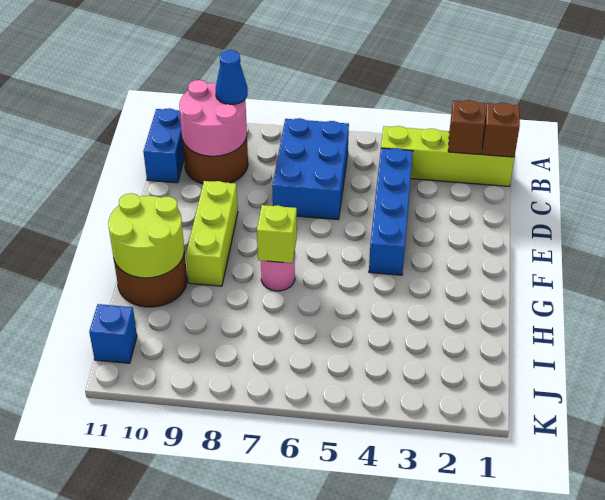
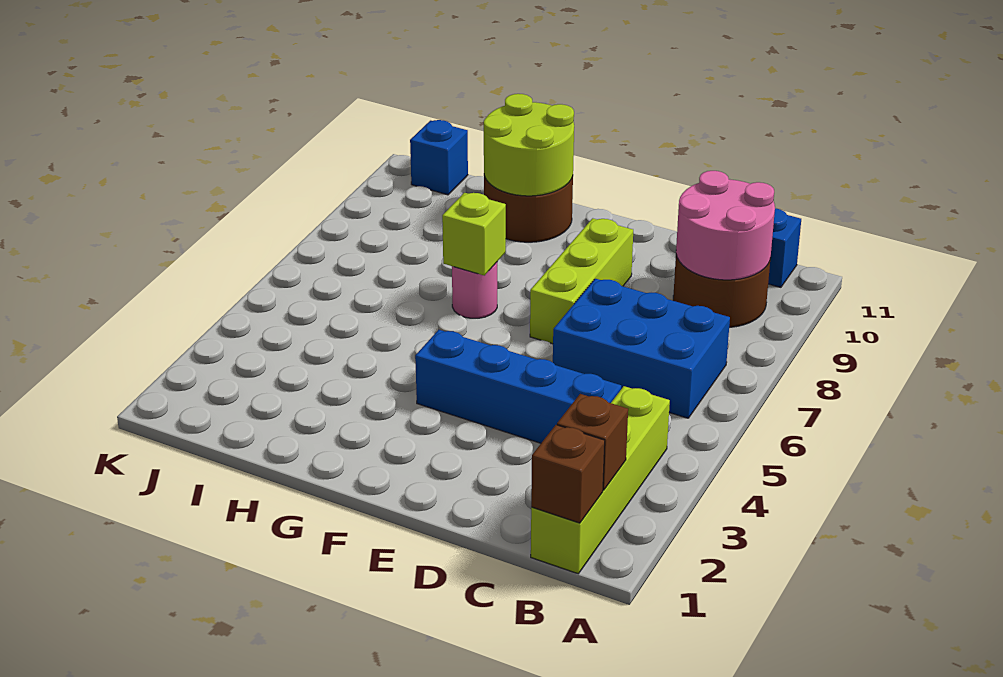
blue cone B9 level 3 -> none
lime brick E9:G9 level 1 -> lime brick E7:E9 level 1

